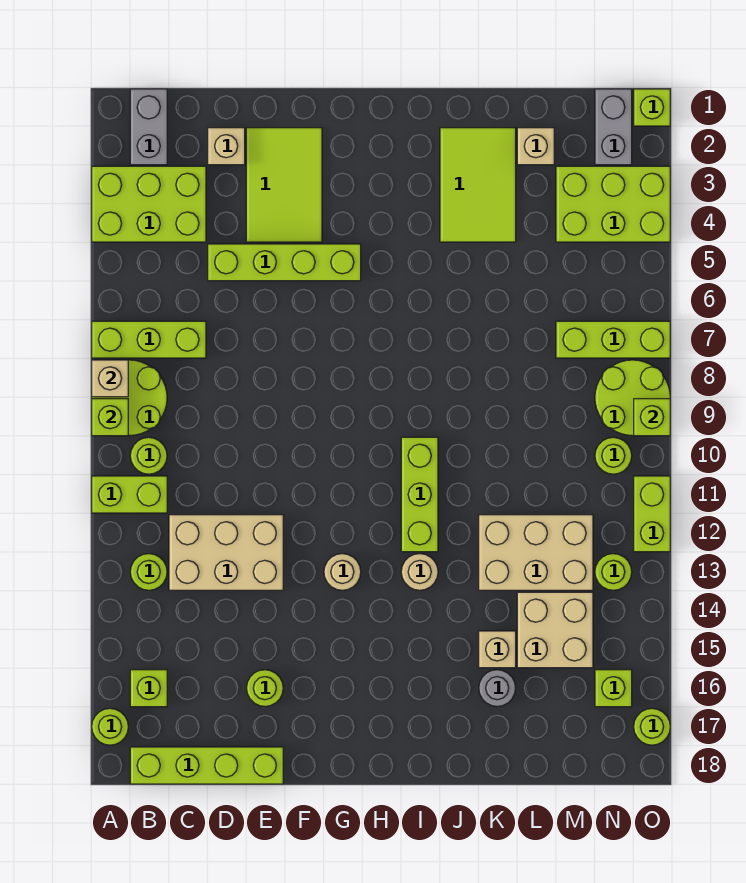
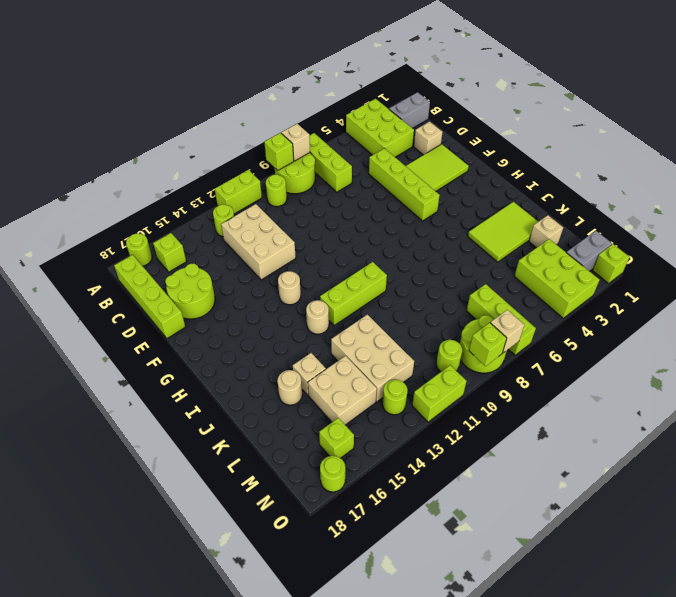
lime brick A11:B11 level 1 -> lime brick A11:A12 level 1
lime round brick E16 level 1 -> lime round brick D16:E17 level 1
grey round brick K16 level 1 -> tan round brick K16 level 1
none -> tan brick O8 level 2

